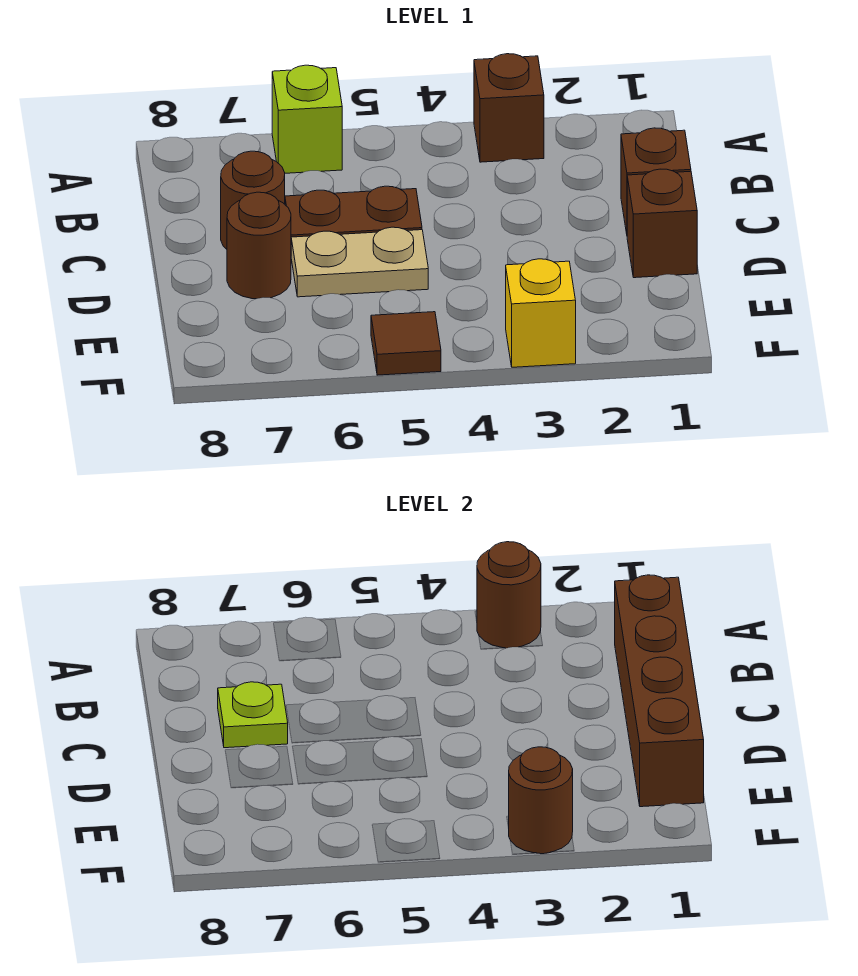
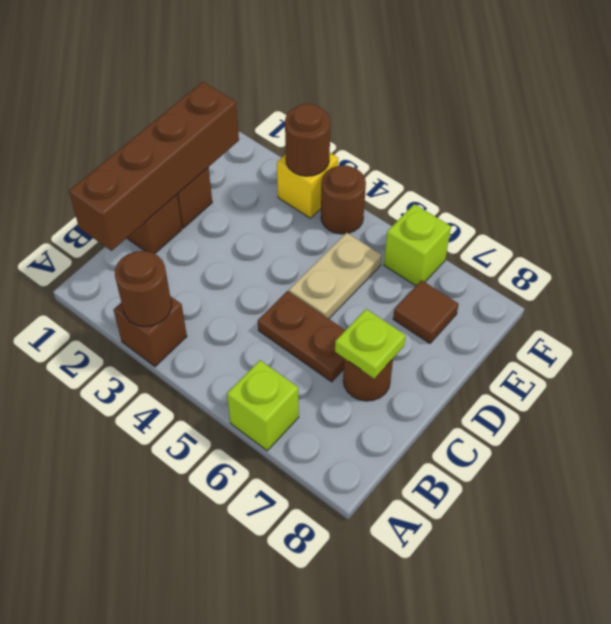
tan plate D5:D6 level 1 -> tan plate D5:E5 level 1
brown round brick D7 level 1 -> brown round brick F4 level 1
brown tile F5 level 1 -> brown tile E7 level 1
none -> lime brick F6 level 1

